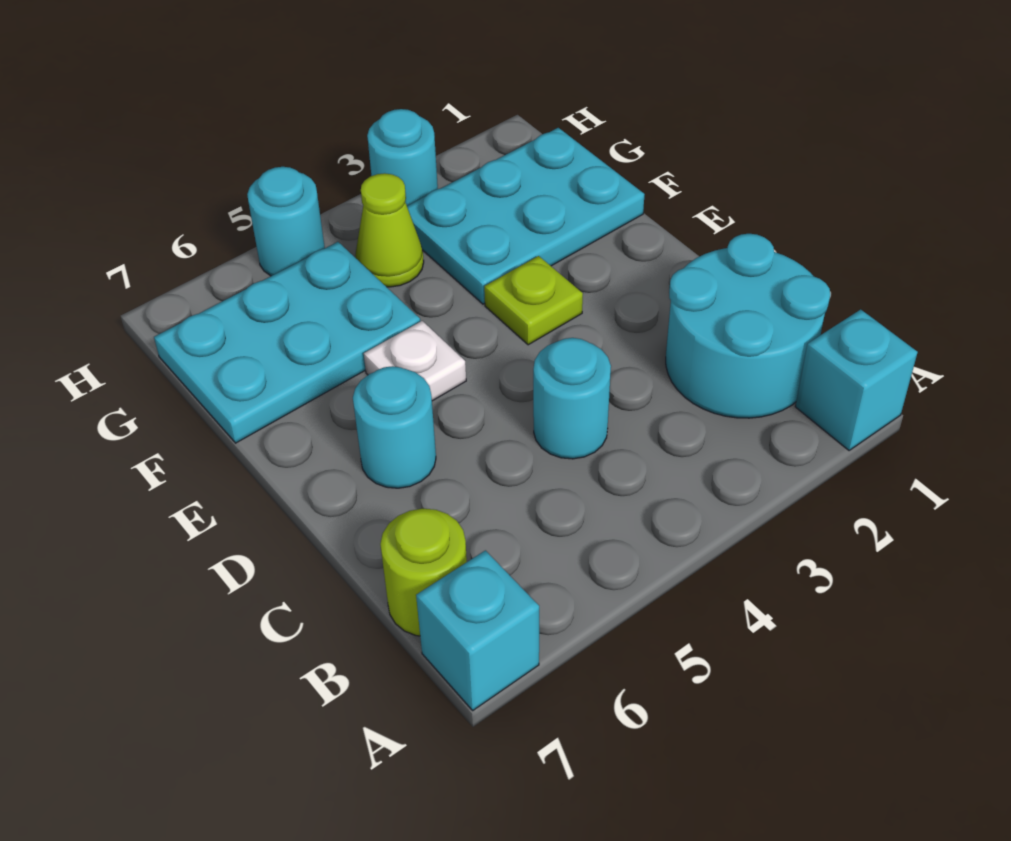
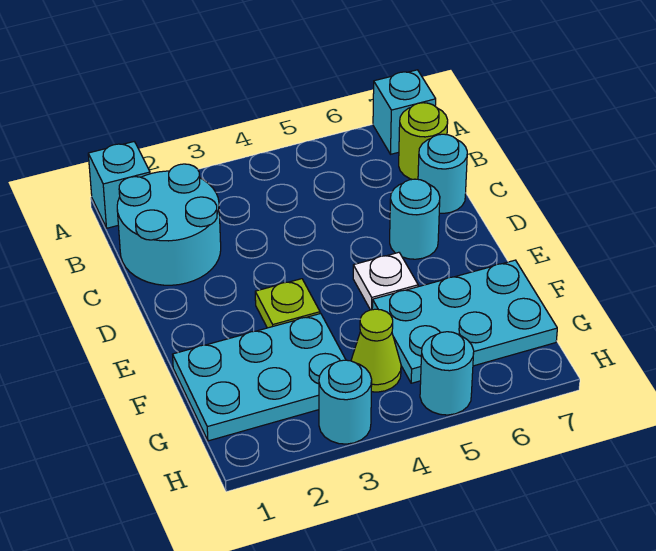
cyan round brick C4 level 1 -> cyan round brick C7 level 1

